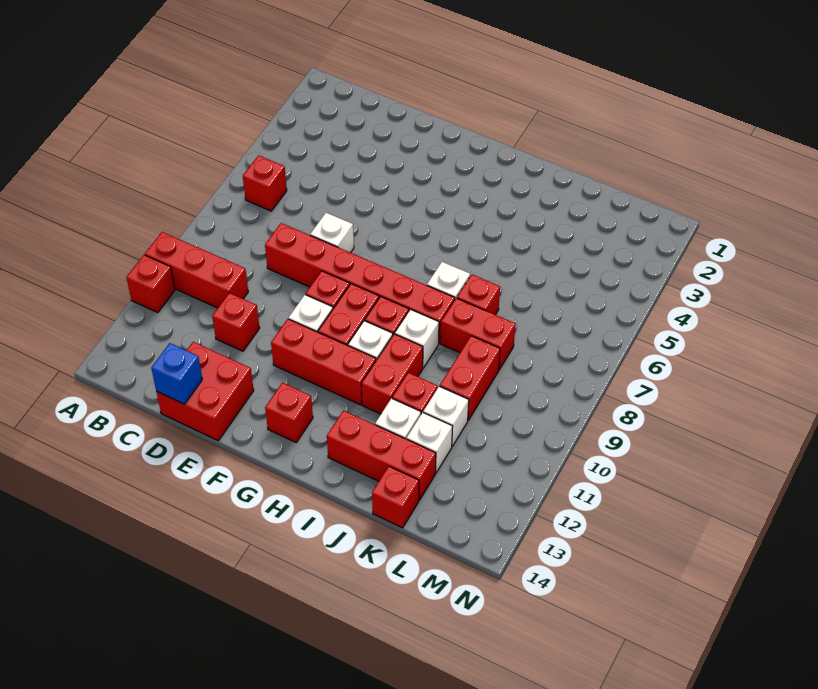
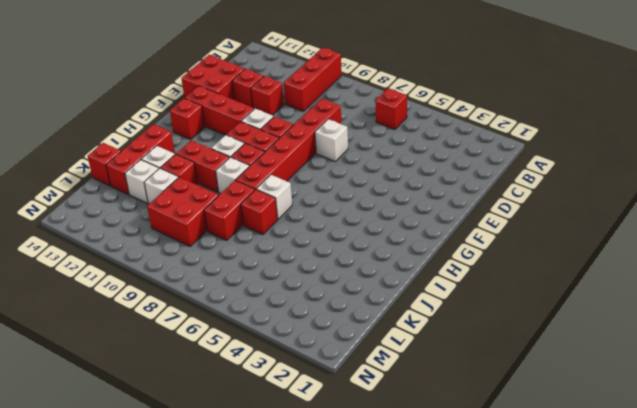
red brick A11 level 1 -> red brick D12 level 1
blue brick D14 level 2 -> none
red brick F11:H11 level 1 -> red brick F11:F13 level 1
red brick K9:K10 level 1 -> red brick K9:L10 level 1

